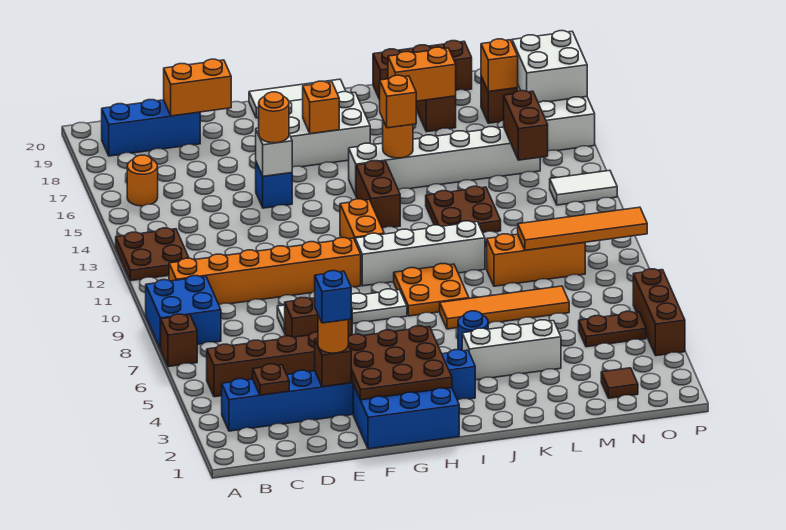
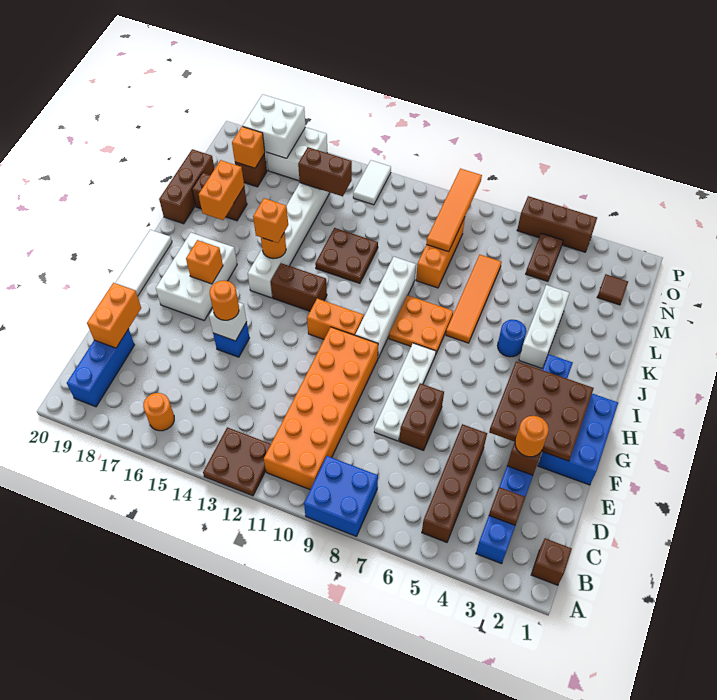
brown brick A7 level 1 -> brown brick B1 level 1
orange brick B10:G10 level 1 -> orange brick B10:G11 level 1
blue brick E3 level 4 -> none

